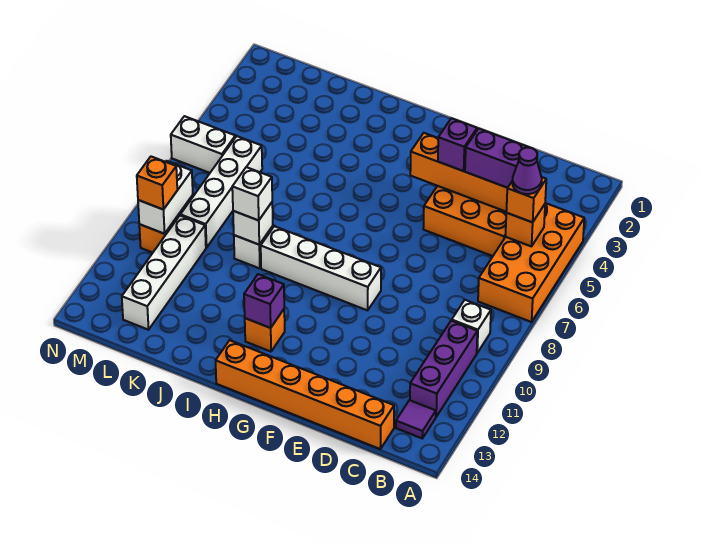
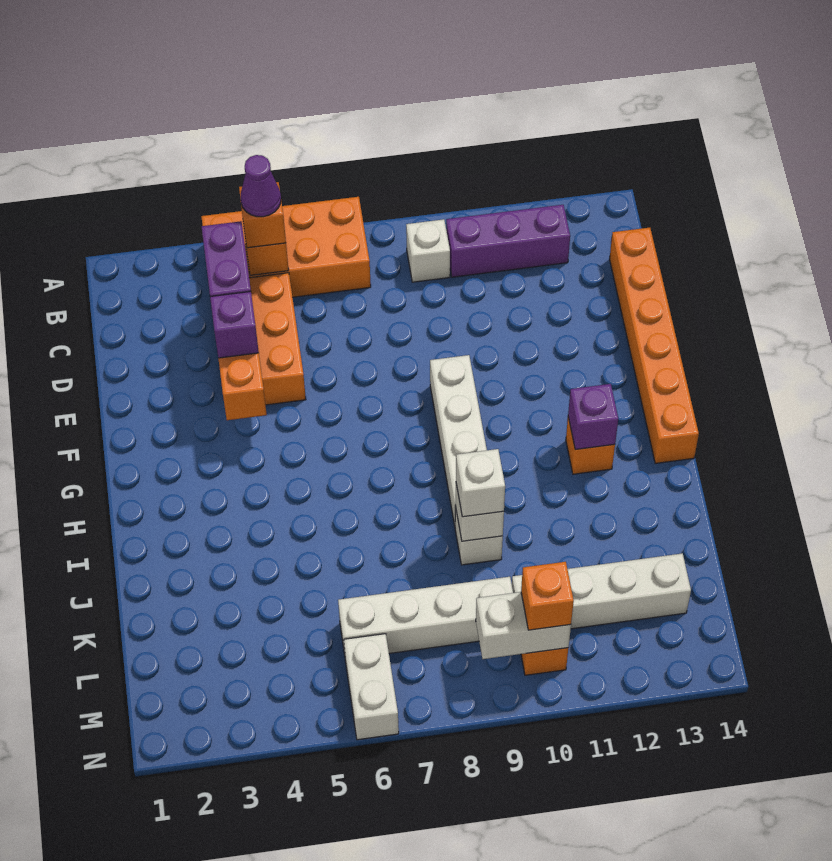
purple tile B13 level 1 -> none

